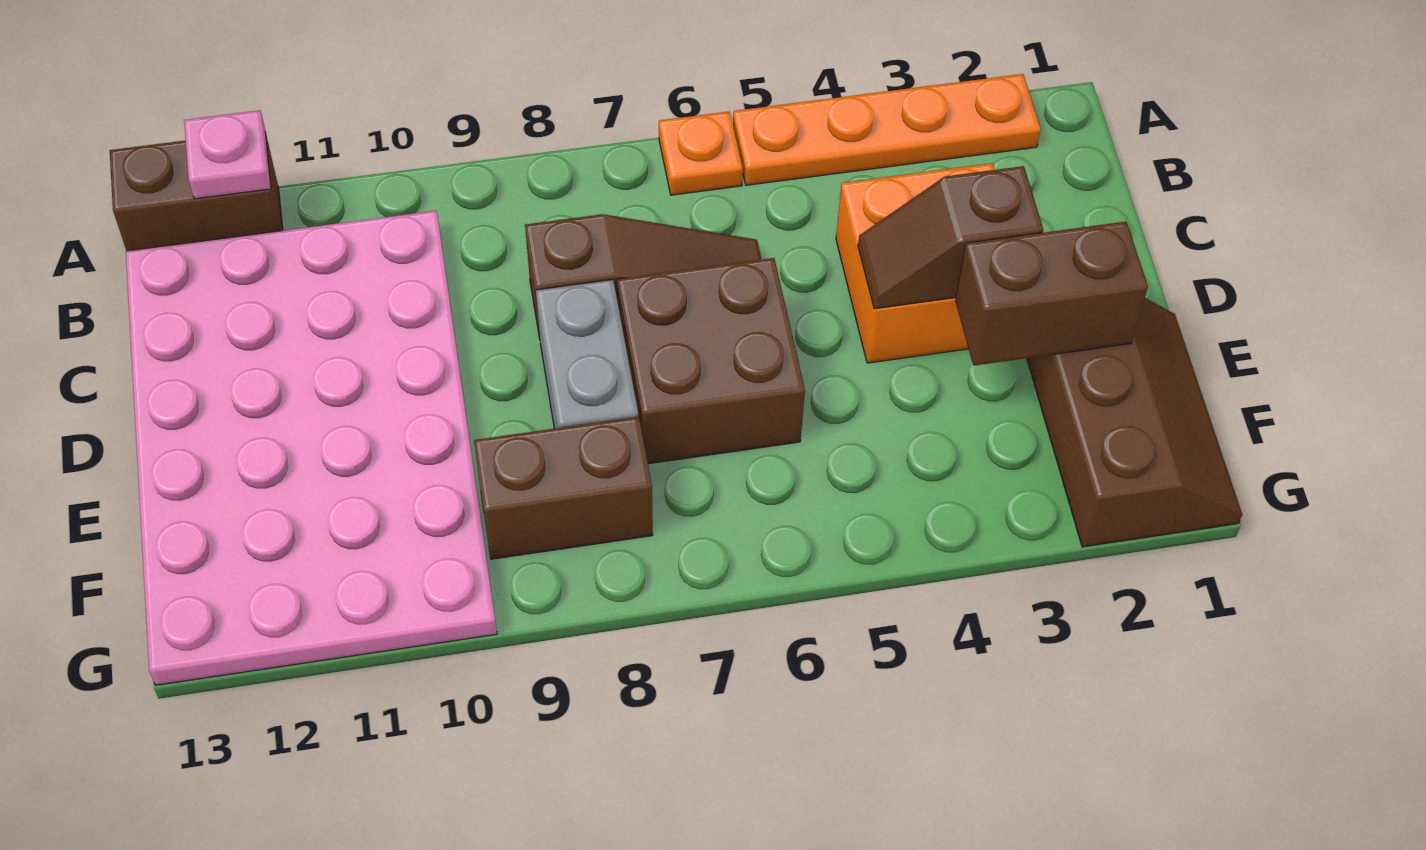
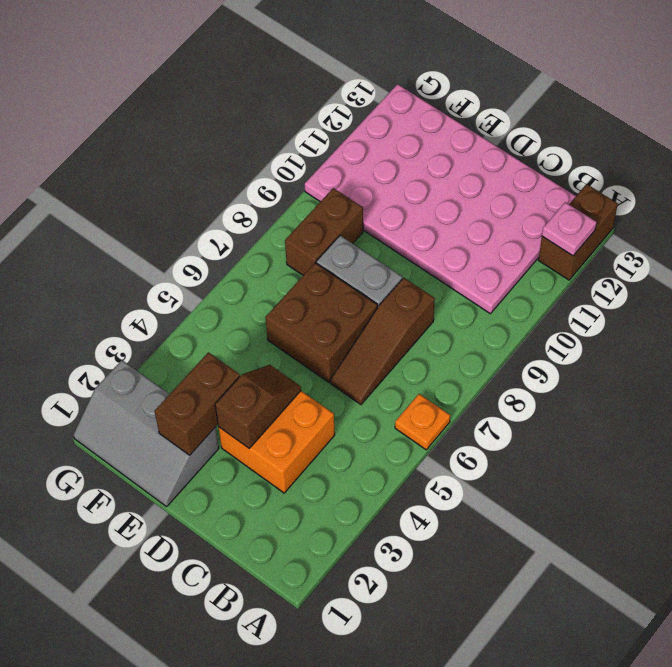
orange plate A2:A5 level 1 -> none
brown slope E1:G2 level 1 top 2 -> grey slope E1:G2 level 1 top 2

